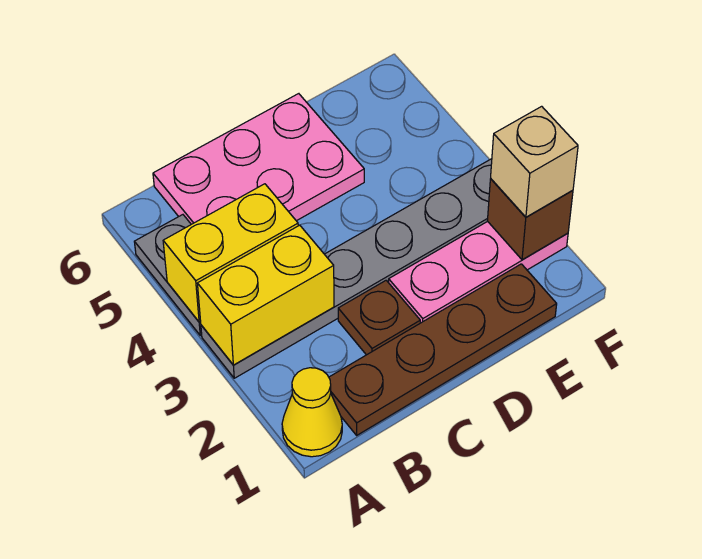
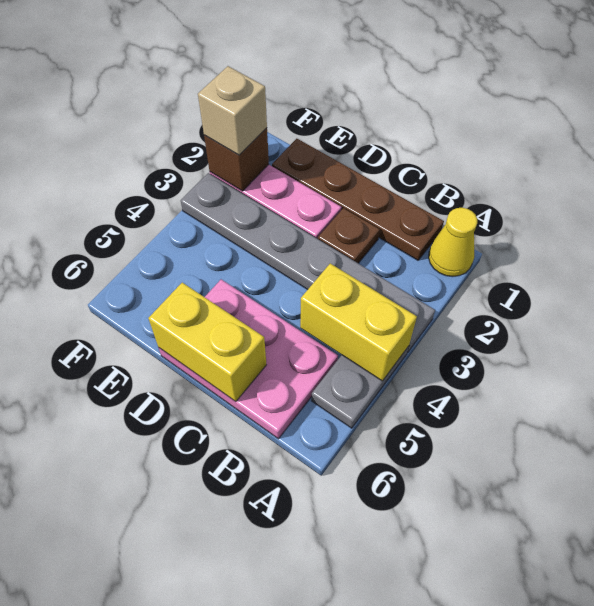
yellow brick A3:B3 level 2 -> yellow brick C6:D6 level 2

